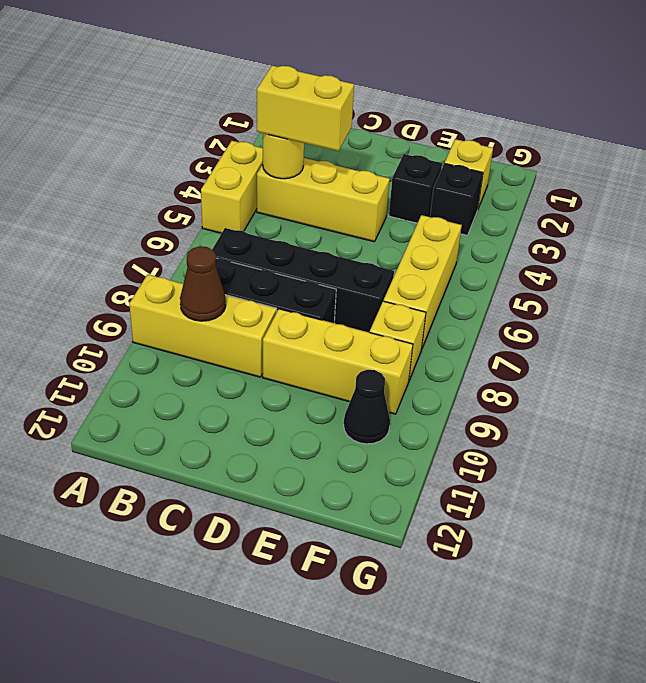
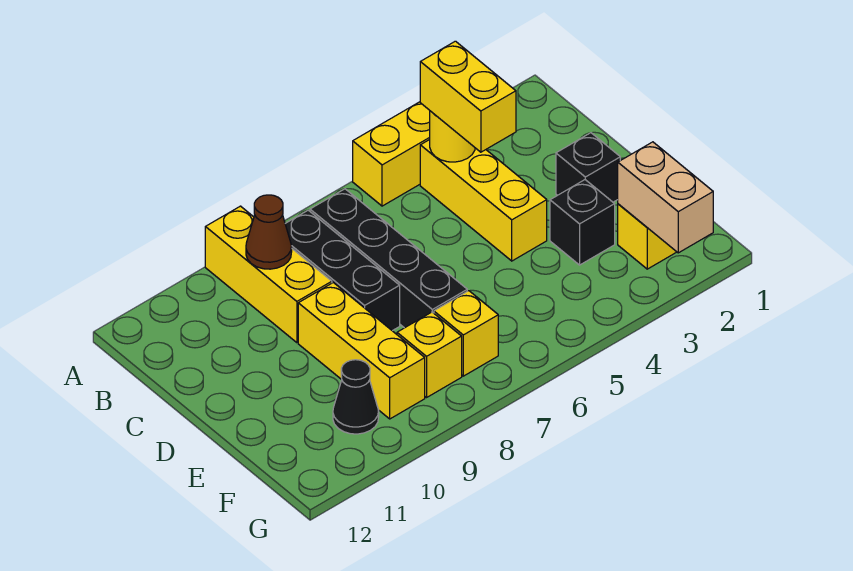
none -> tan brick F2:G2 level 2
black brick F3 level 1 -> black brick D2 level 1
yellow brick F5:F7 level 1 -> yellow brick F7 level 1

